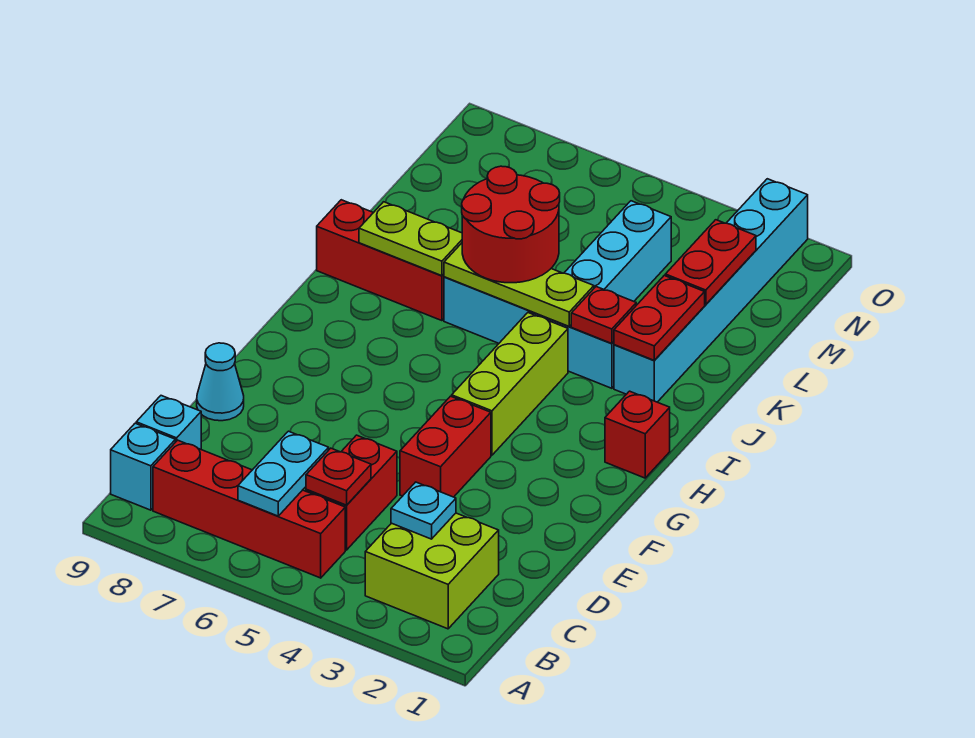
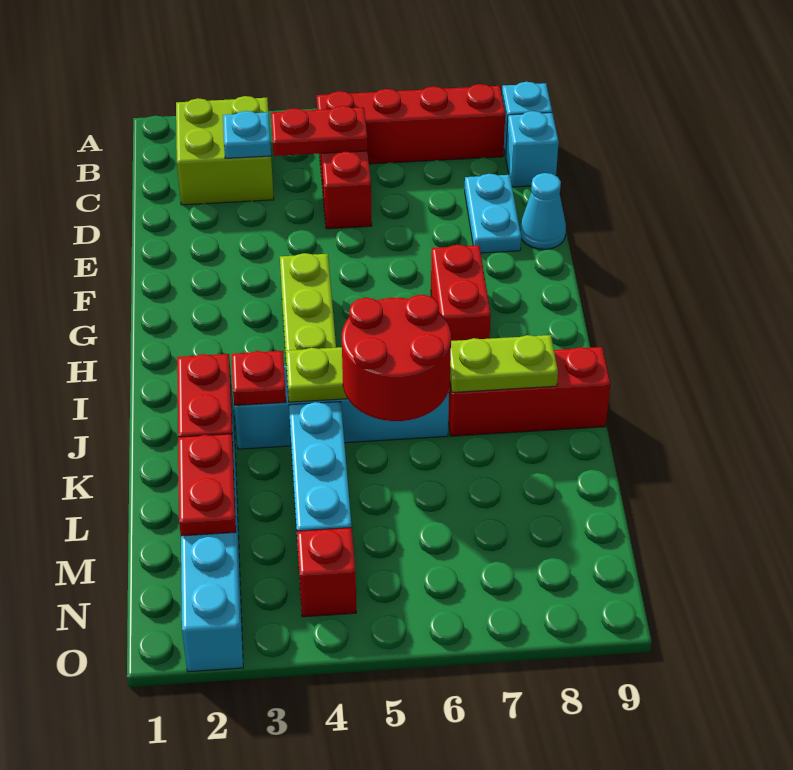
cyan plate B6:C6 level 2 -> cyan plate D8:E8 level 1
red plate C5 level 2 -> red plate C4:C5 level 2
red brick E4:F4 level 1 -> red brick G7:H7 level 1
red brick H1 level 1 -> red brick N4 level 1

